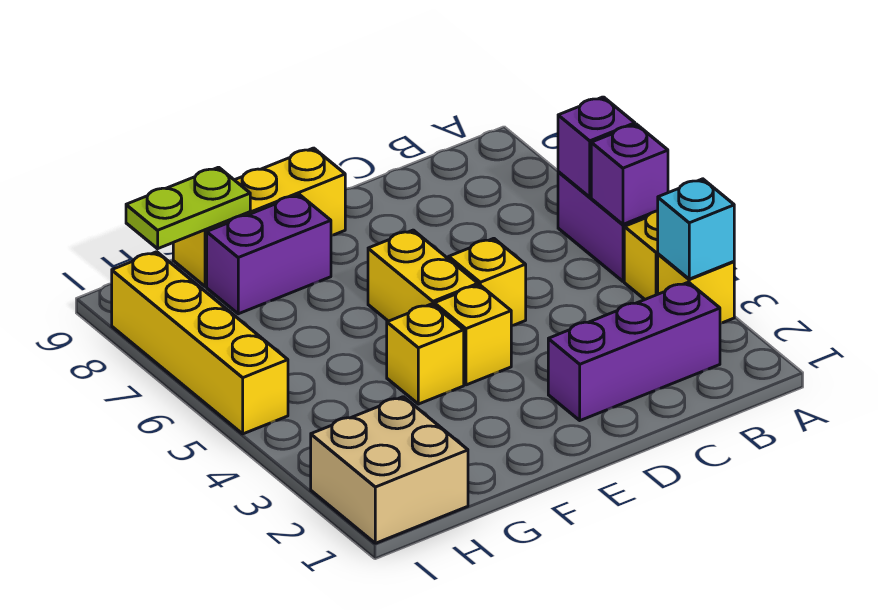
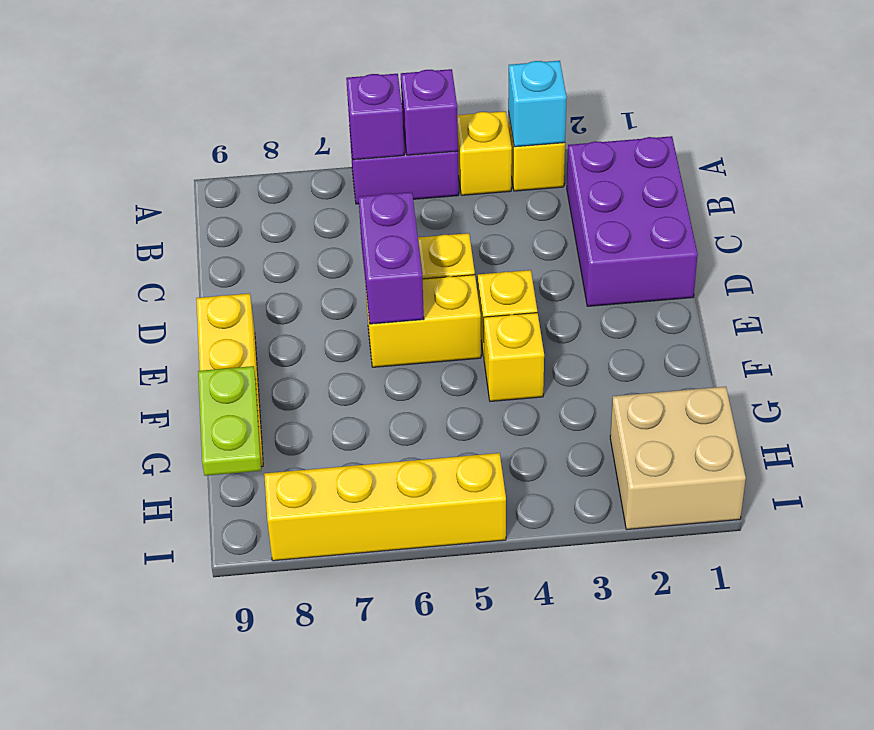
purple brick B2:D2 level 1 -> purple brick B1:D2 level 1
purple brick F8:G8 level 1 -> purple brick D6:E6 level 2

